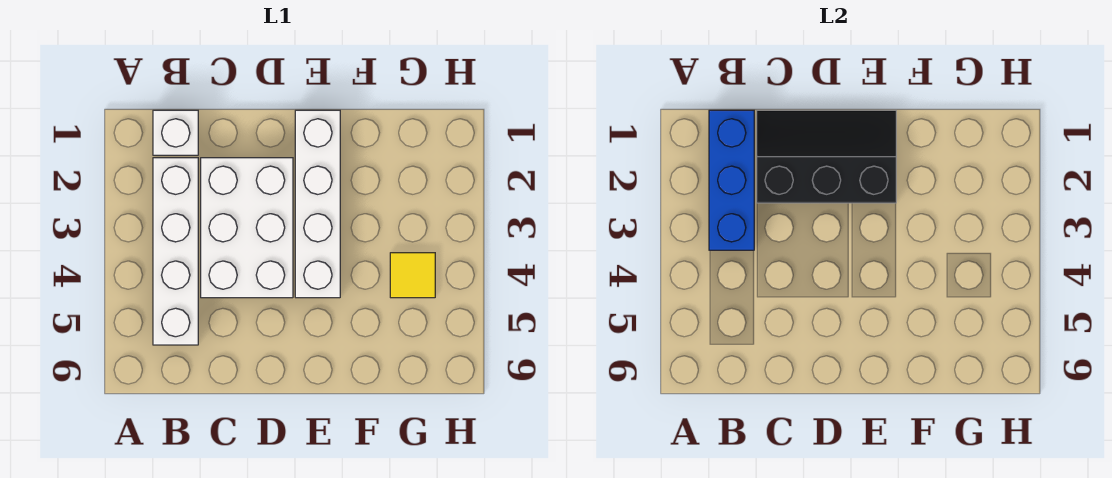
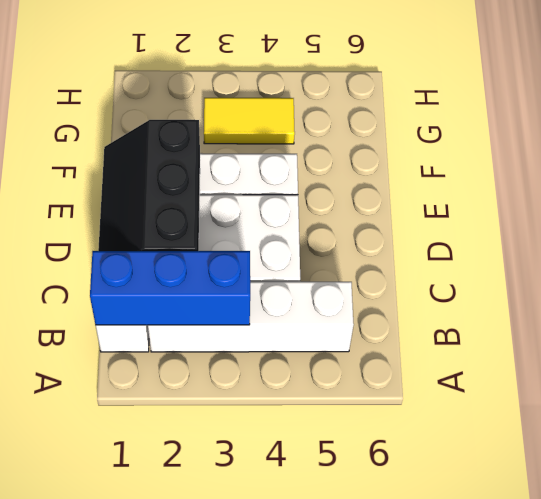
yellow tile G4 level 1 -> yellow tile G3:G4 level 1

